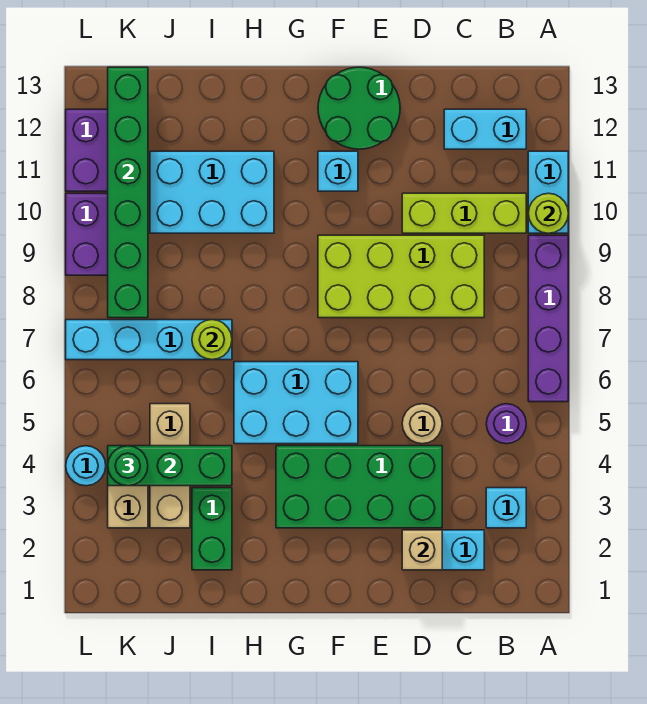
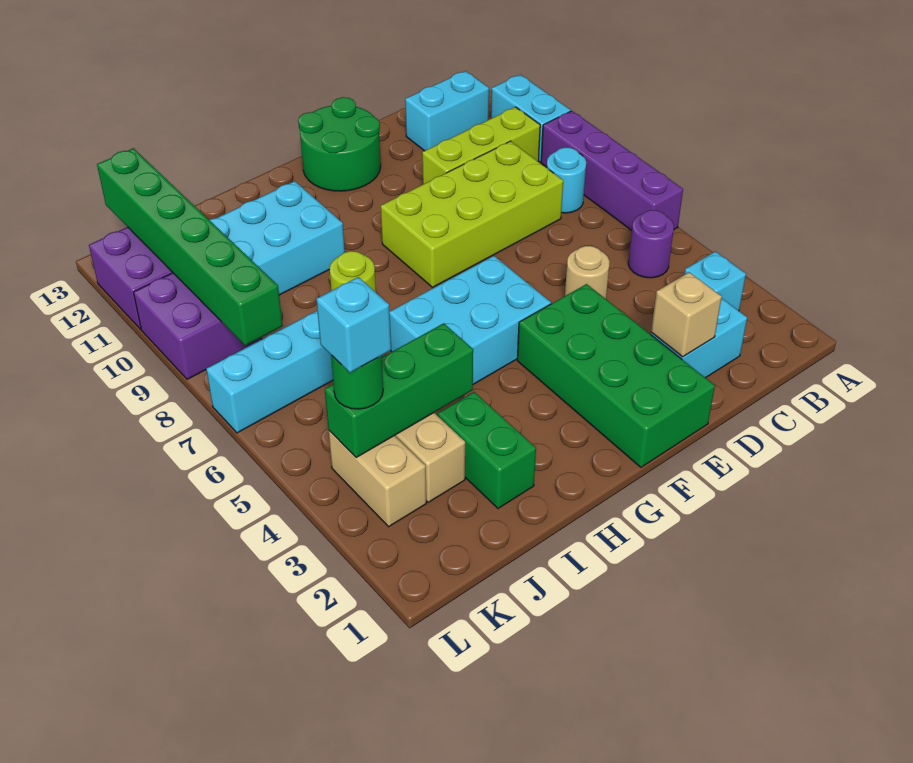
lime round brick A10 level 2 -> none
green brick D3:G4 level 1 -> green brick E1:F4 level 1
cyan brick F11 level 1 -> cyan brick K4 level 4
cyan round brick L4 level 1 -> cyan round brick B8 level 1

